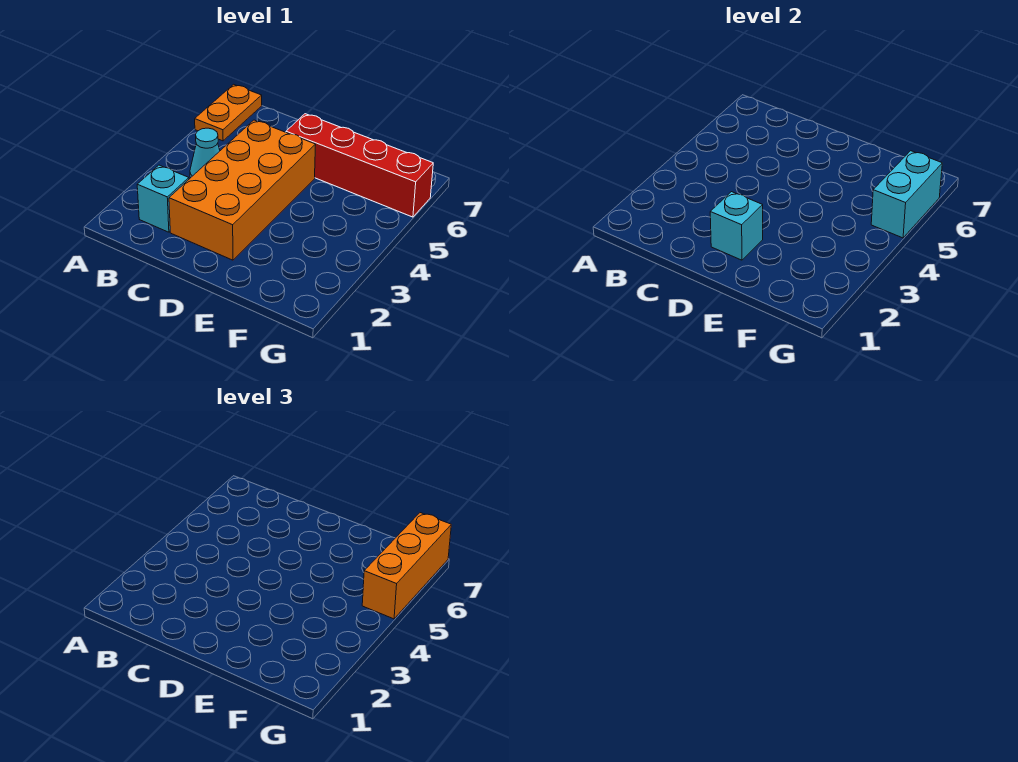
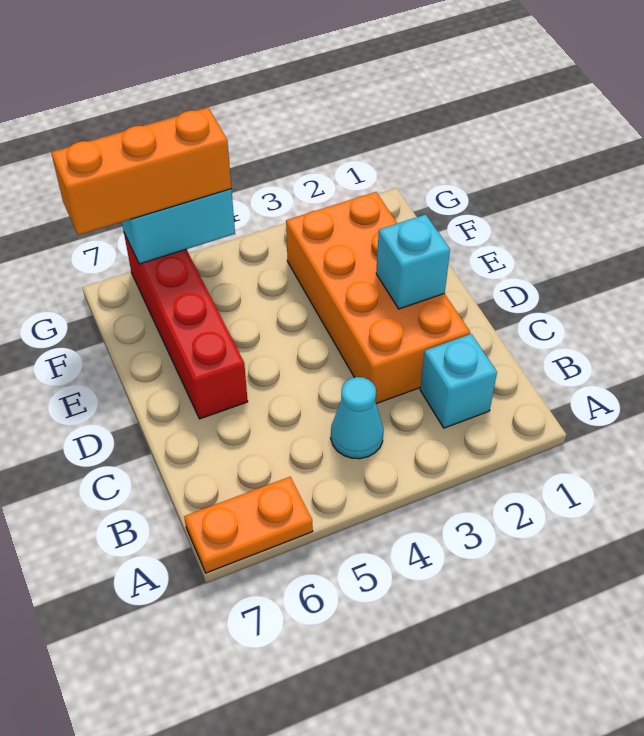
orange brick C2:D5 level 1 -> orange brick C2:F3 level 1

